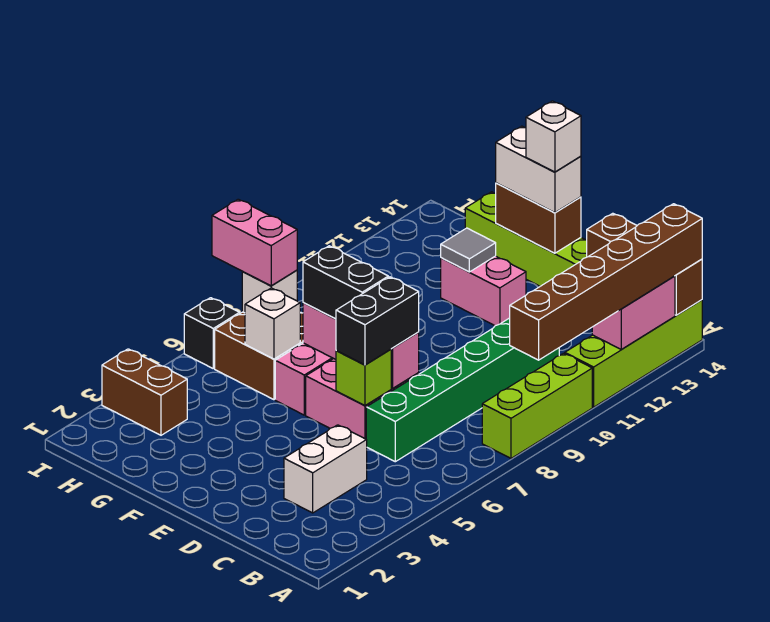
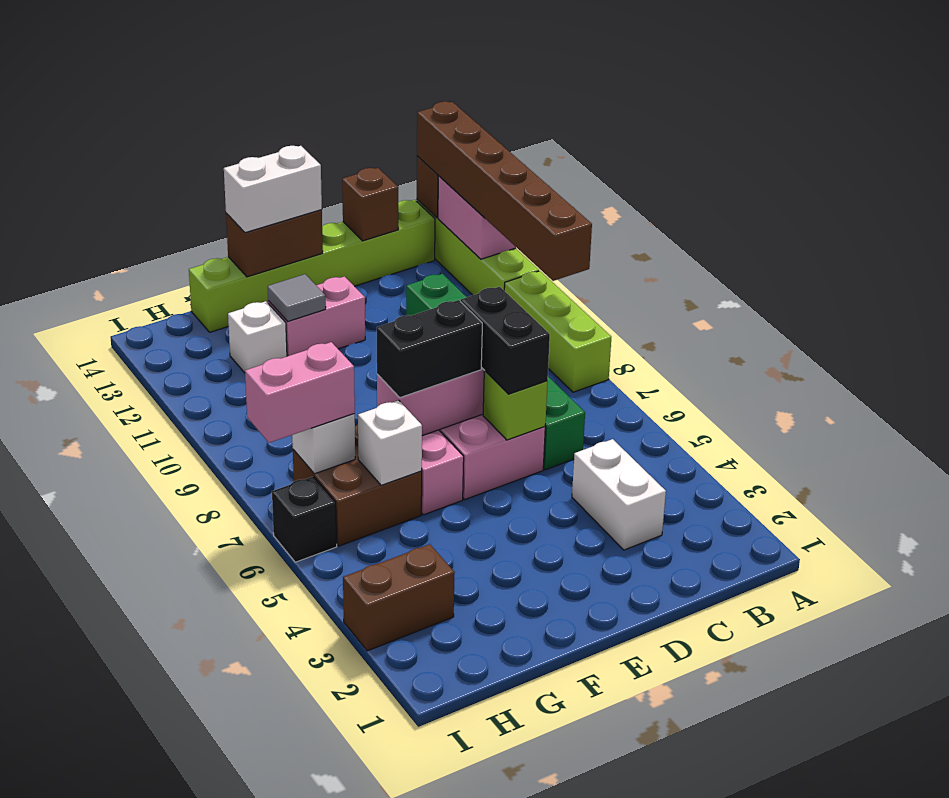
white brick E14 level 4 -> white brick G12 level 1

